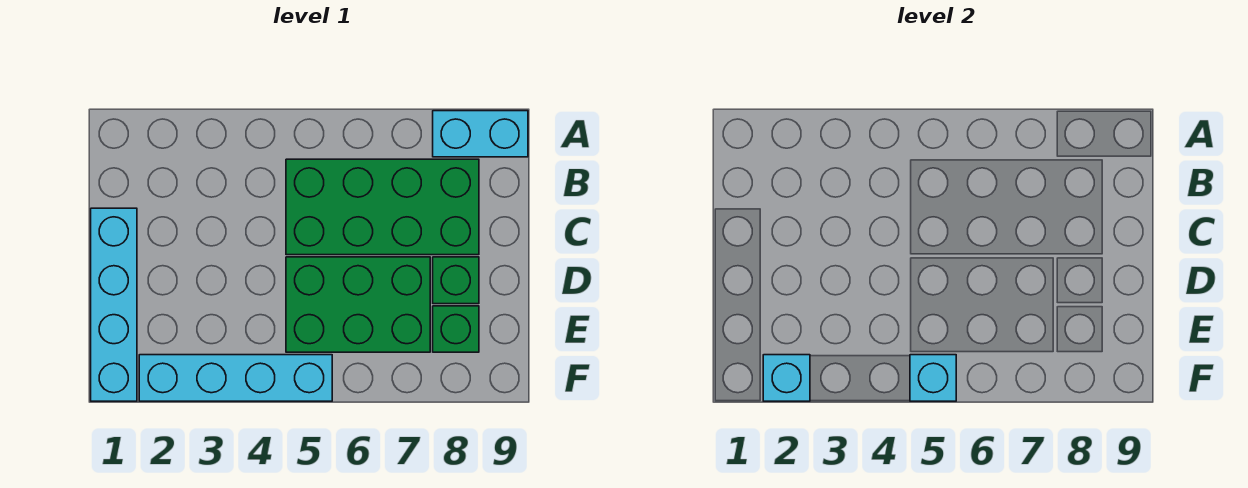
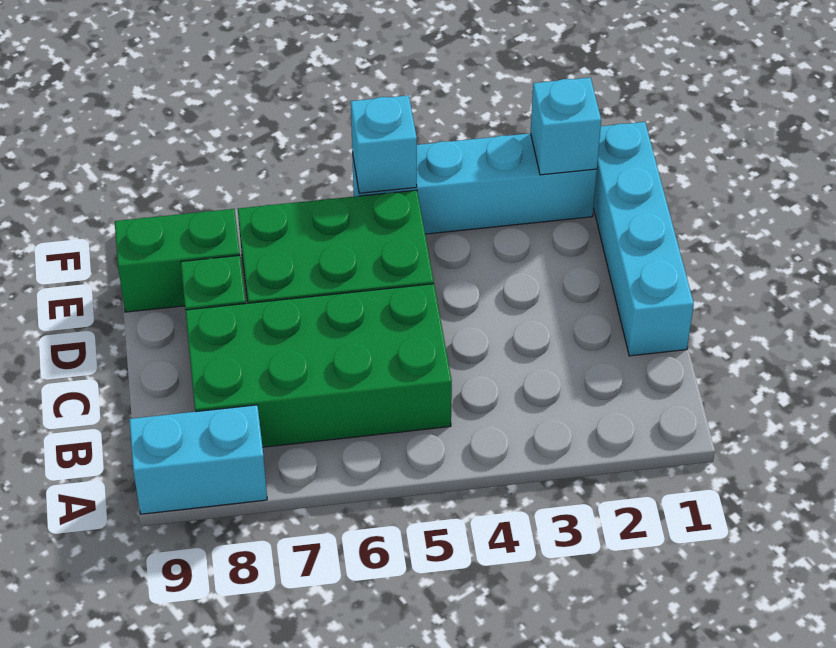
green brick E8 level 1 -> green brick E8:E9 level 1

